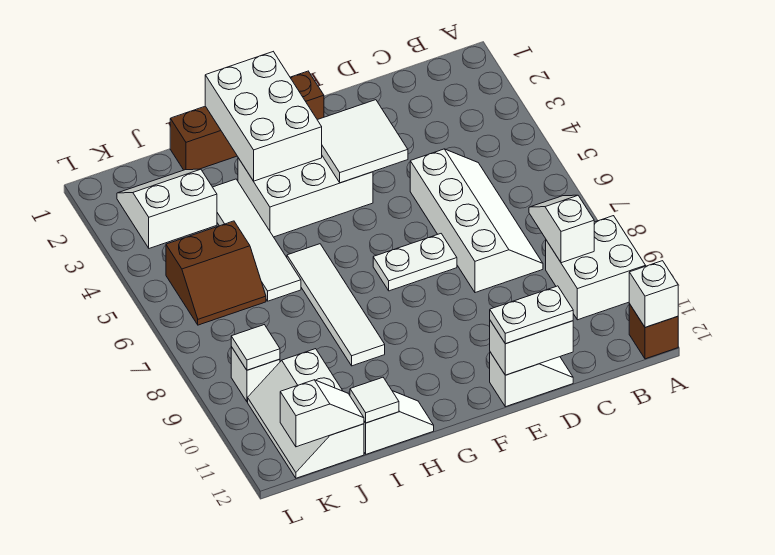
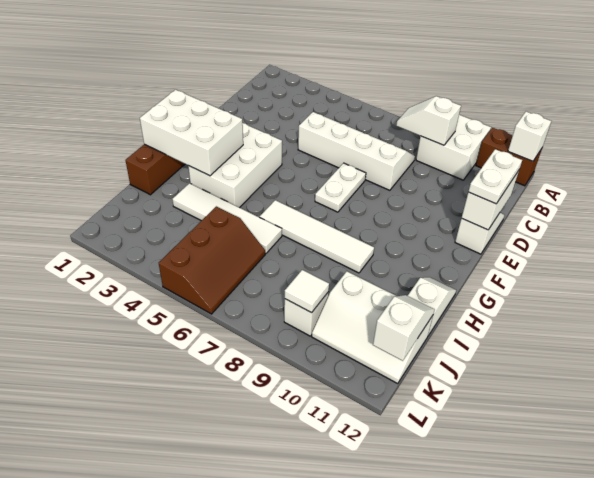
brown brick A12 level 1 -> brown brick A11:A12 level 1
white tile E3:F4 level 2 -> none
white tile I12 level 2 -> none
white slope J2:K3 level 1 top 3 -> none
brown slope J5:K6 level 1 top 5 -> brown slope J5:L6 level 1 top 5

